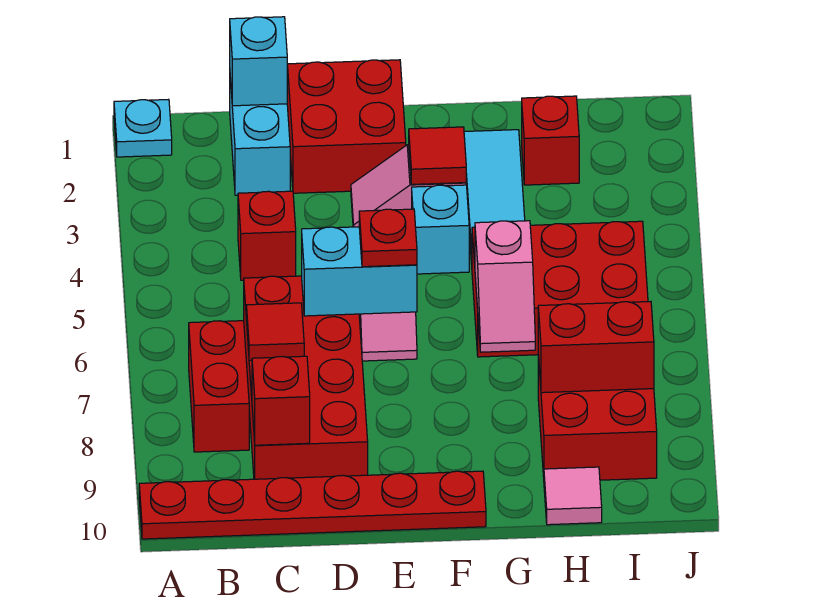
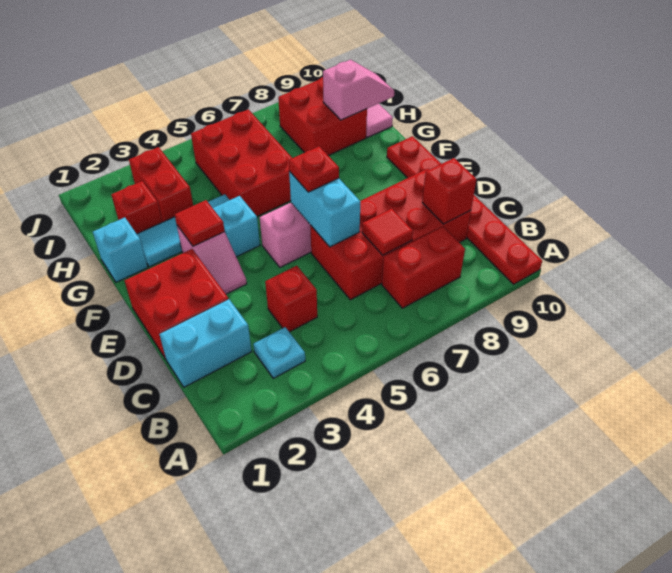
cyan plate A1 level 1 -> cyan plate B3 level 1
cyan brick C1 level 2 -> cyan brick G1 level 1
pink slope G6:G7 level 2 top 6 -> pink slope H9:H10 level 2 top 9
red brick H8:I8 level 2 -> red brick H3:I3 level 1

